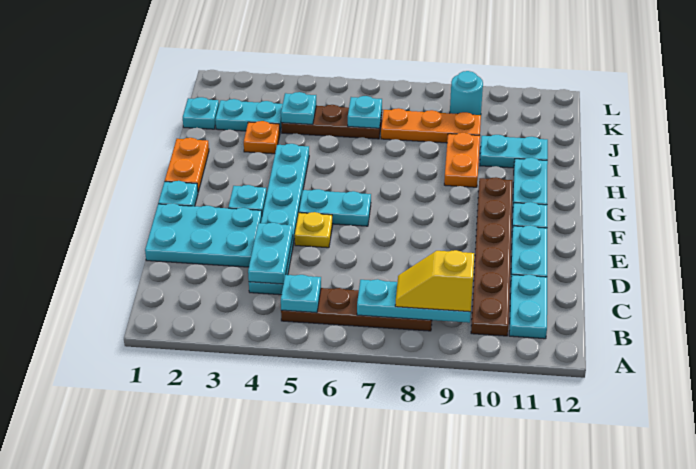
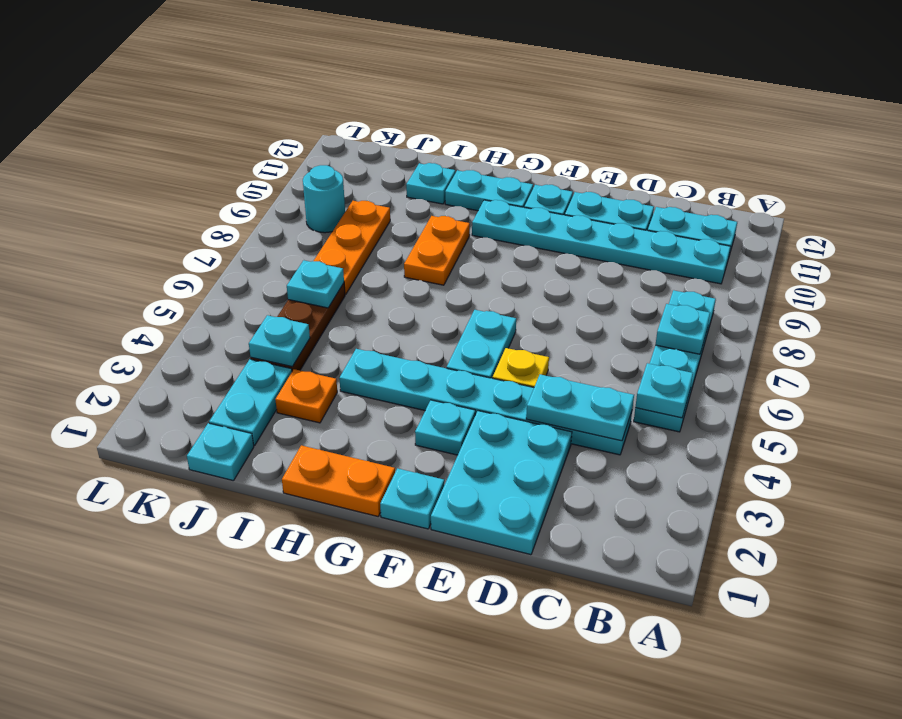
brown plate B5:B8 level 1 -> cyan plate B5:B8 level 1
cyan plate B7:B9 level 2 -> cyan plate B7 level 2
yellow slope B8:B9 level 3 top 9 -> none
brown plate B10:G10 level 1 -> cyan plate B10:G10 level 1
orange plate H9:I9 level 1 -> orange plate H8:H9 level 1
cyan plate I10:I11 level 1 -> cyan plate I11 level 1

